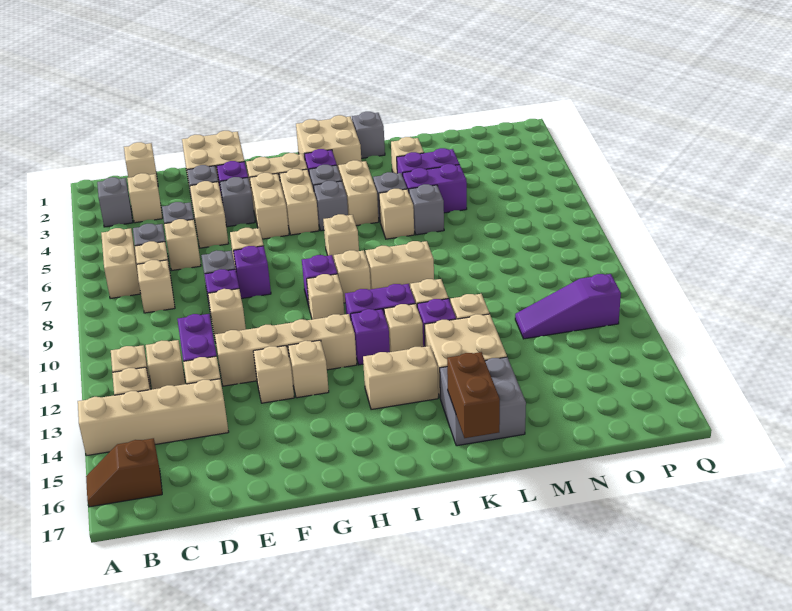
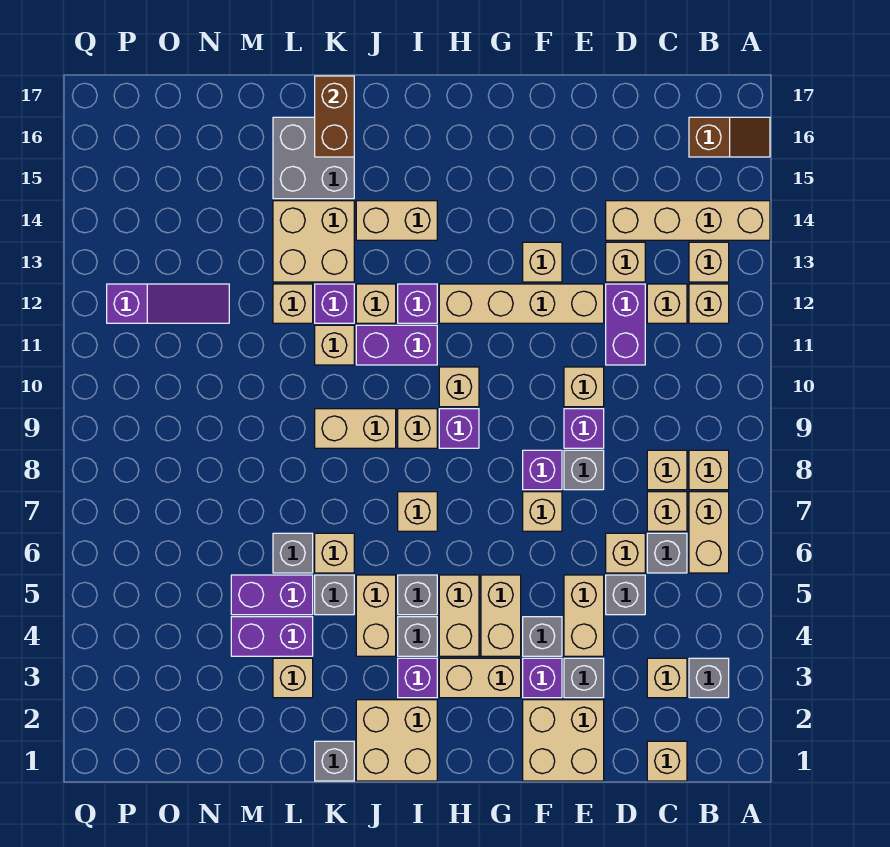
tan brick G13 level 1 -> tan brick B8 level 1

